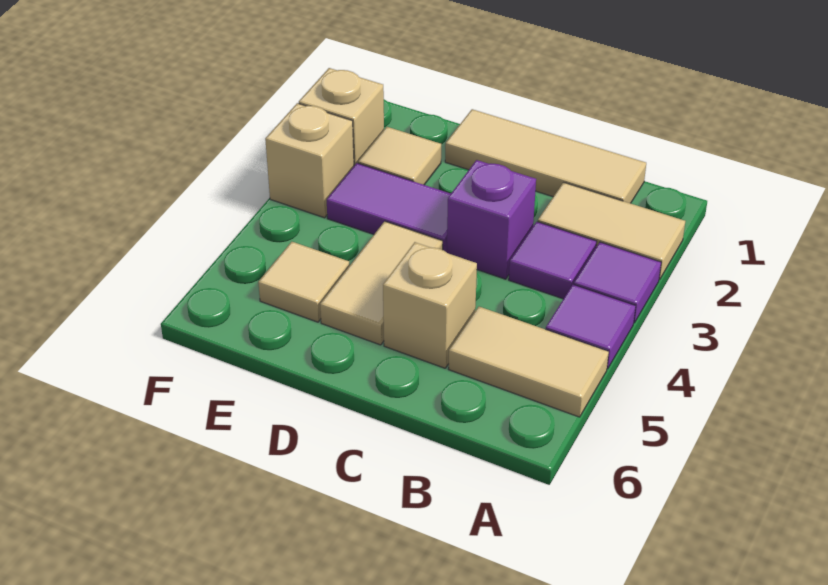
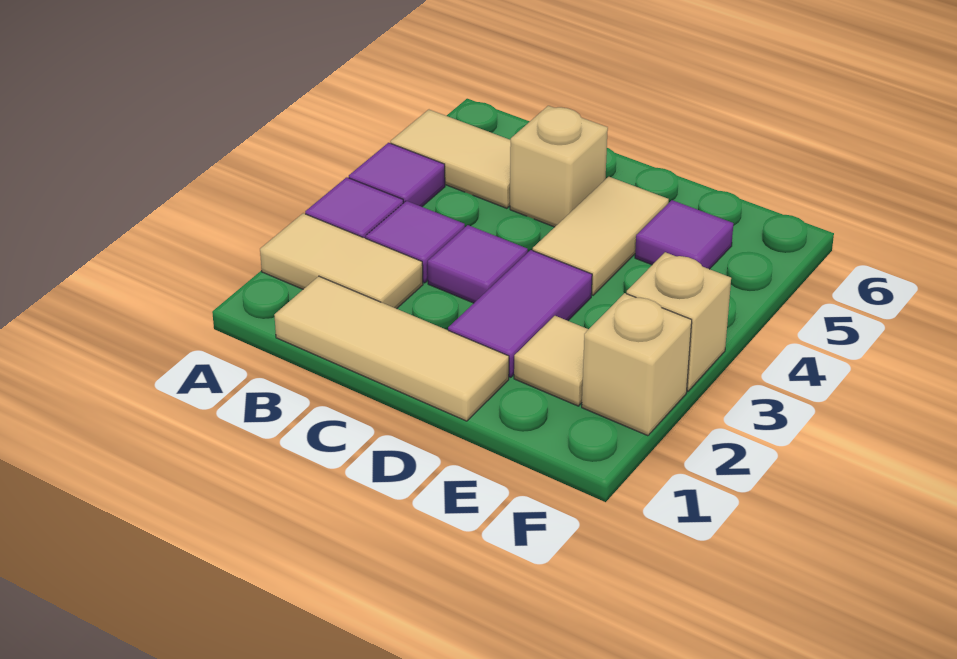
purple brick C3 level 1 -> purple tile C3 level 1
purple tile D3:E3 level 1 -> purple tile D2:D3 level 1
tan tile E5 level 1 -> purple tile E5 level 1

